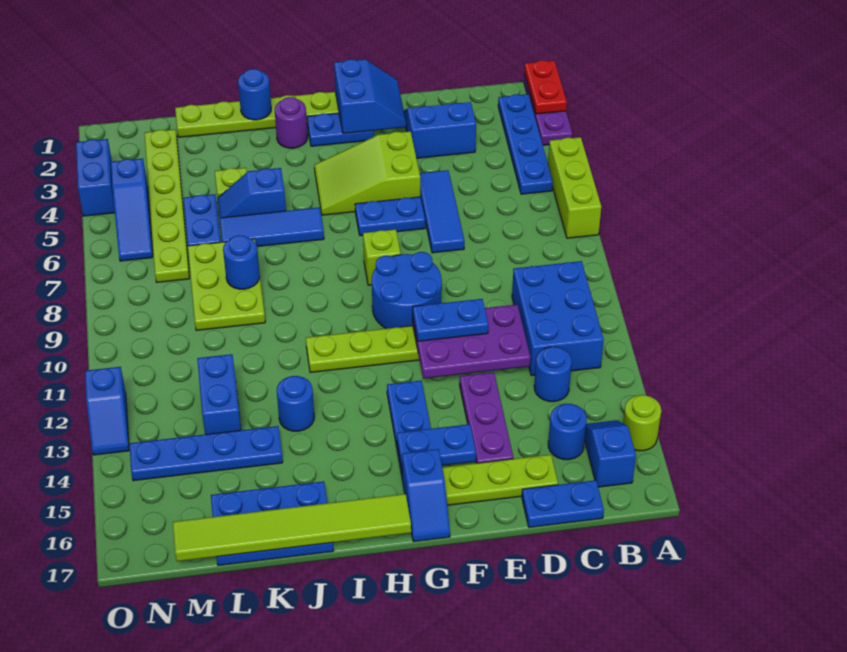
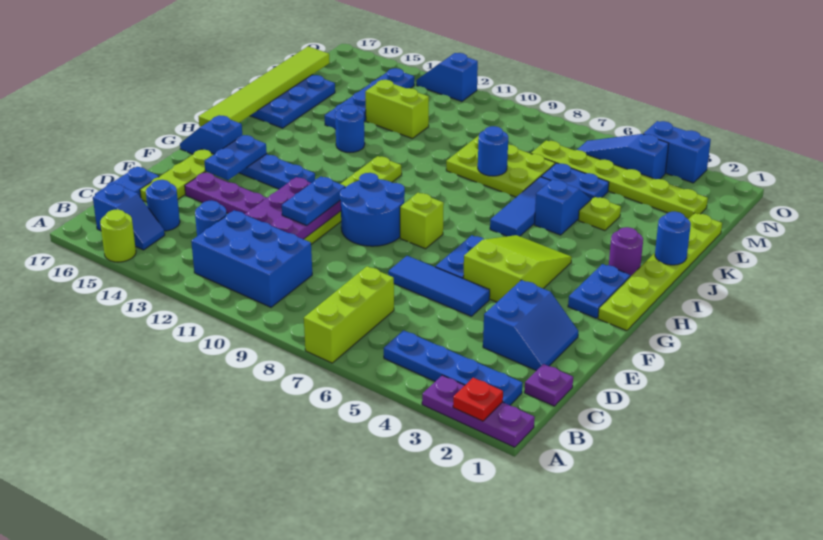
red plate A1:A2 level 2 -> red plate A2 level 2
lime brick A5:A7 level 1 -> lime brick A7:C7 level 1
none -> purple plate C1 level 1
blue slope F1:G2 level 2 top G -> none
blue brick L12:L13 level 1 -> lime brick L12:L13 level 1

